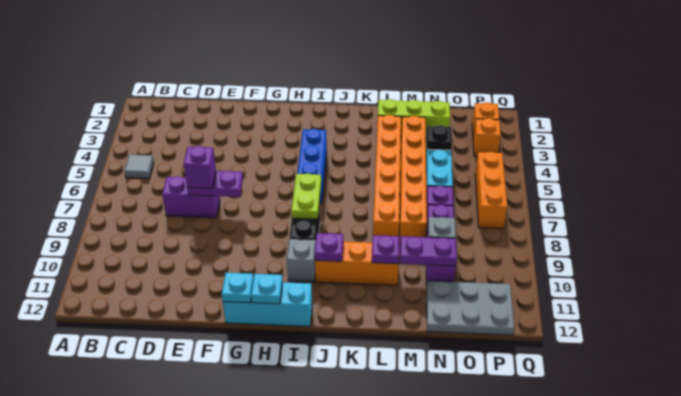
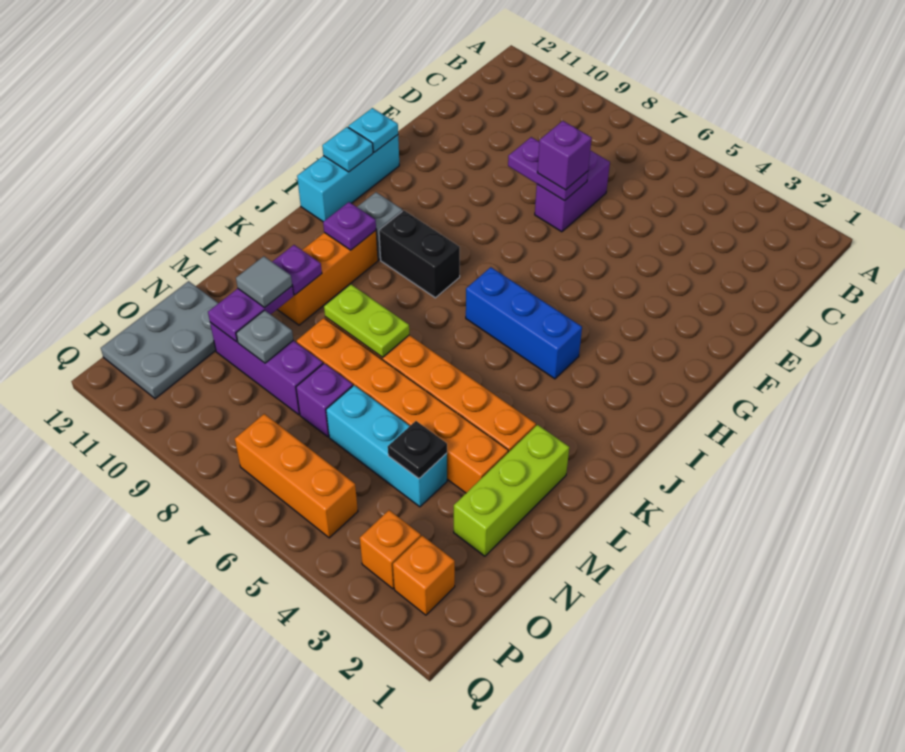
grey tile B5 level 1 -> grey tile M10 level 3
purple plate E7:F7 level 2 -> purple plate E7:E8 level 2
lime plate I7:I8 level 2 -> lime plate L7:L8 level 2

